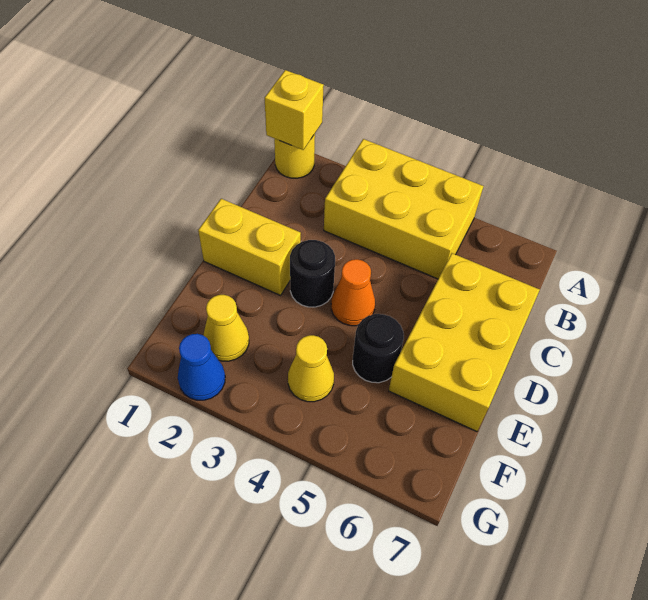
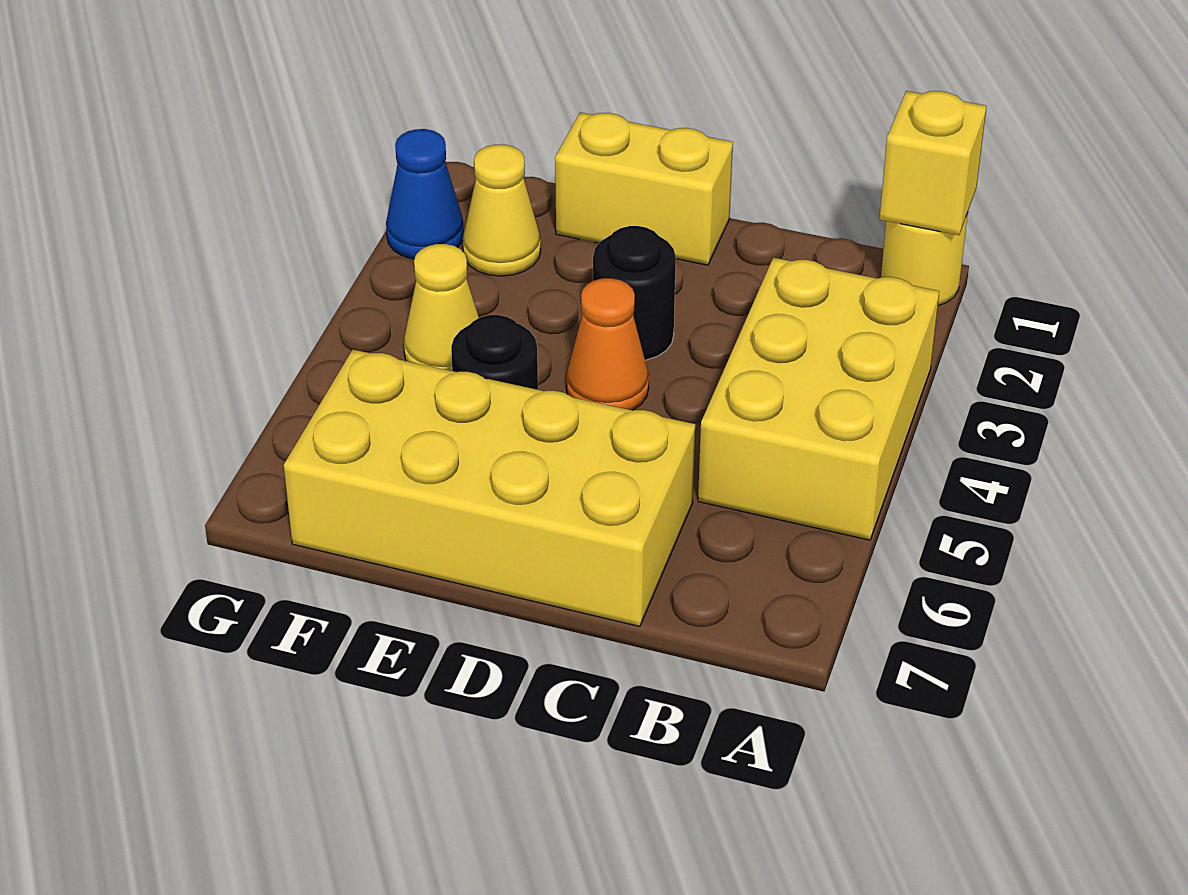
yellow brick C6:E7 level 1 -> yellow brick C6:F7 level 1
yellow brick D1:D2 level 1 -> yellow brick D1:E1 level 1

